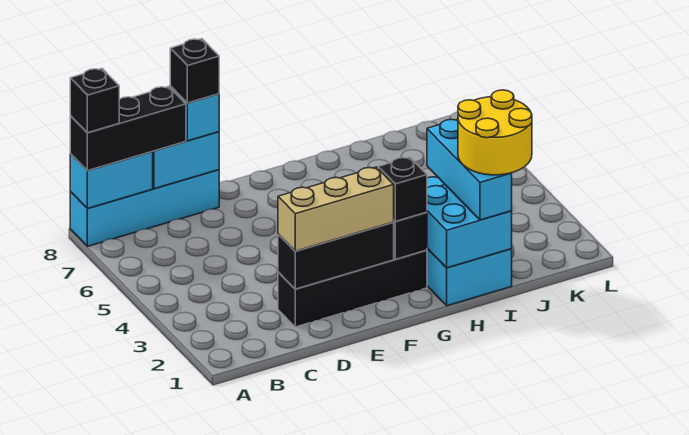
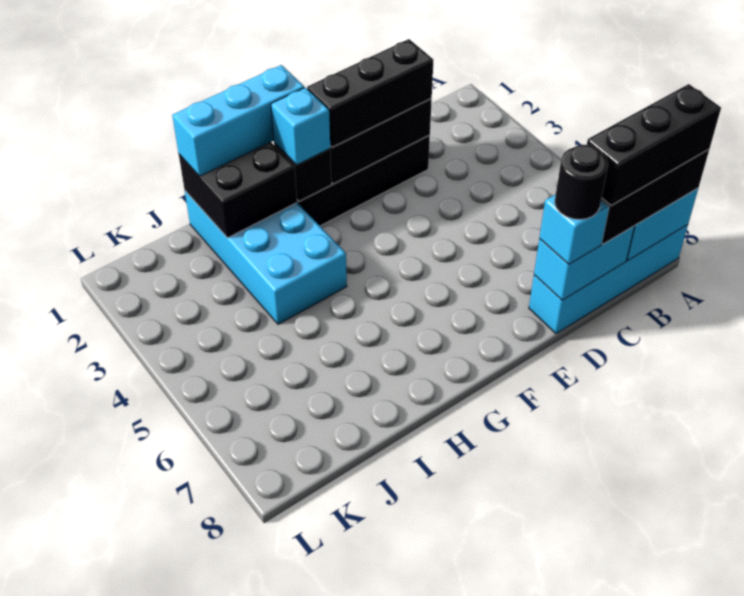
black brick A8 level 4 -> black brick A8:C8 level 4
tan brick D2:F2 level 3 -> black brick D2:F2 level 3
black brick D8 level 4 -> black round brick D8 level 4
black brick G2 level 3 -> cyan brick G2 level 3
cyan brick H1:I2 level 2 -> black brick H1:I2 level 2
cyan brick I1:I3 level 3 -> cyan brick G1:I1 level 3
yellow round brick I1:J2 level 4 -> none

